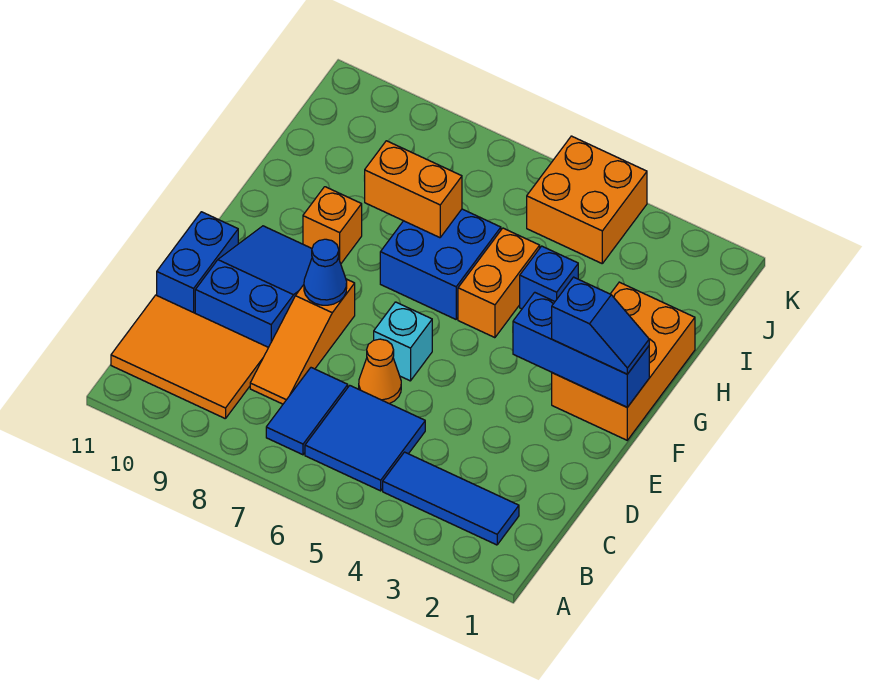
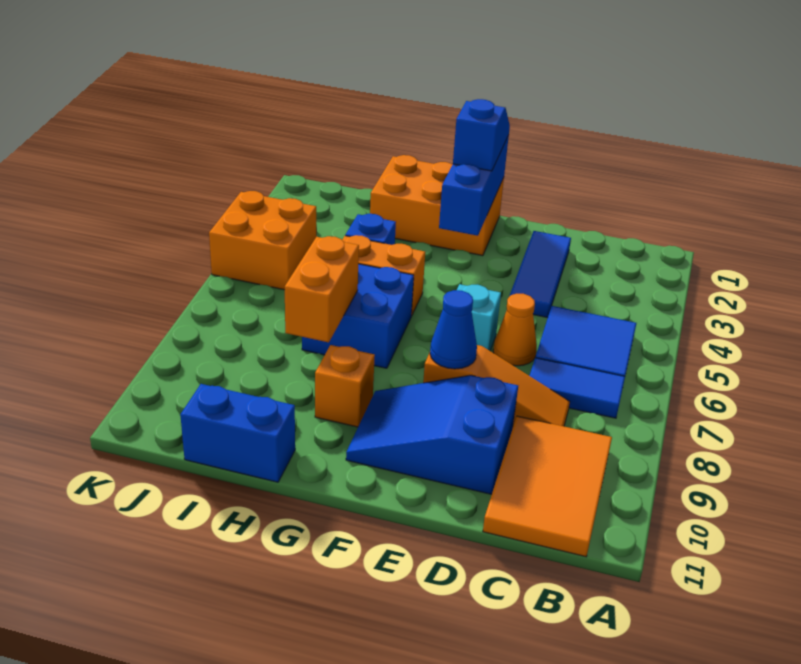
blue tile B2:B4 level 1 -> blue tile D2:D4 level 1
blue brick D11:E11 level 1 -> blue brick H11:I11 level 1

